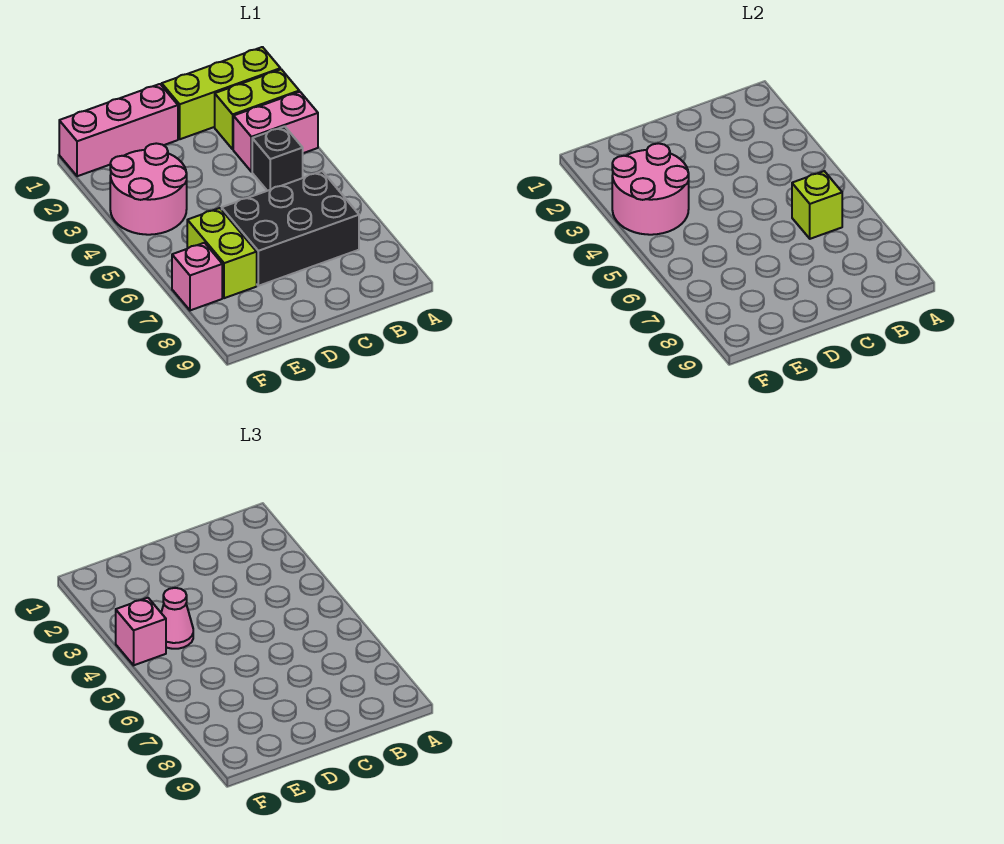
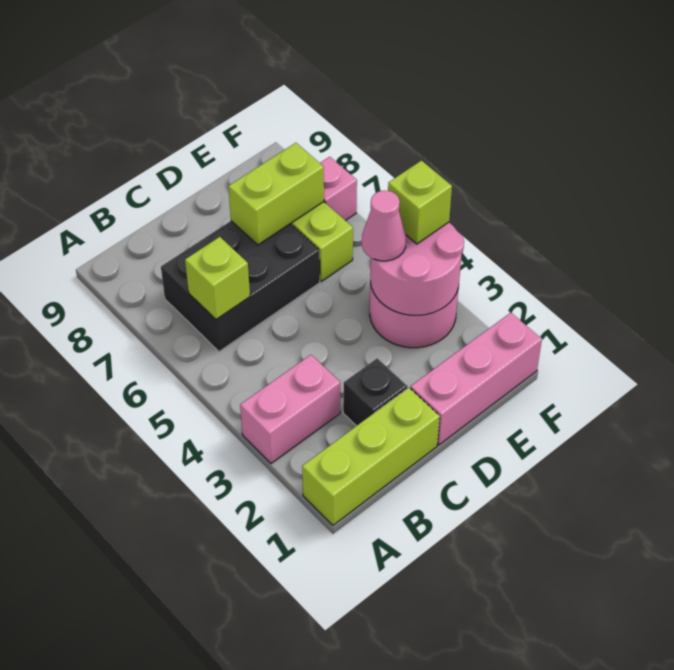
lime brick A2:B2 level 1 -> lime brick D7:E7 level 2
black brick B4 level 1 -> black brick C2 level 1
pink brick F4 level 3 -> lime brick F4 level 3

